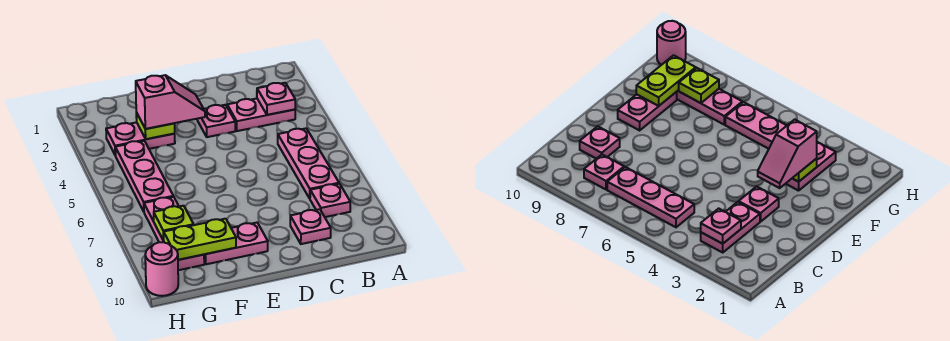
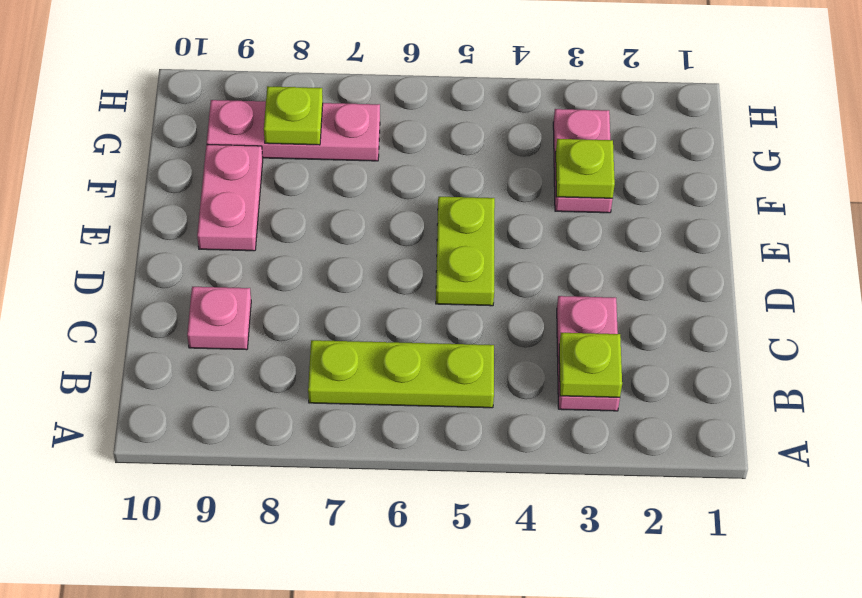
pink plate B3 level 2 -> lime plate B3 level 2
pink plate B5:B7 level 1 -> lime plate B5:B7 level 1
pink plate B8 level 1 -> none
pink plate D3 level 1 -> none
pink slope E3:F3 level 3 top F -> none
lime plate F9:G9 level 2 -> lime plate D5:E5 level 1
pink plate G4:G6 level 1 -> none
pink round brick H10 level 1 -> none

